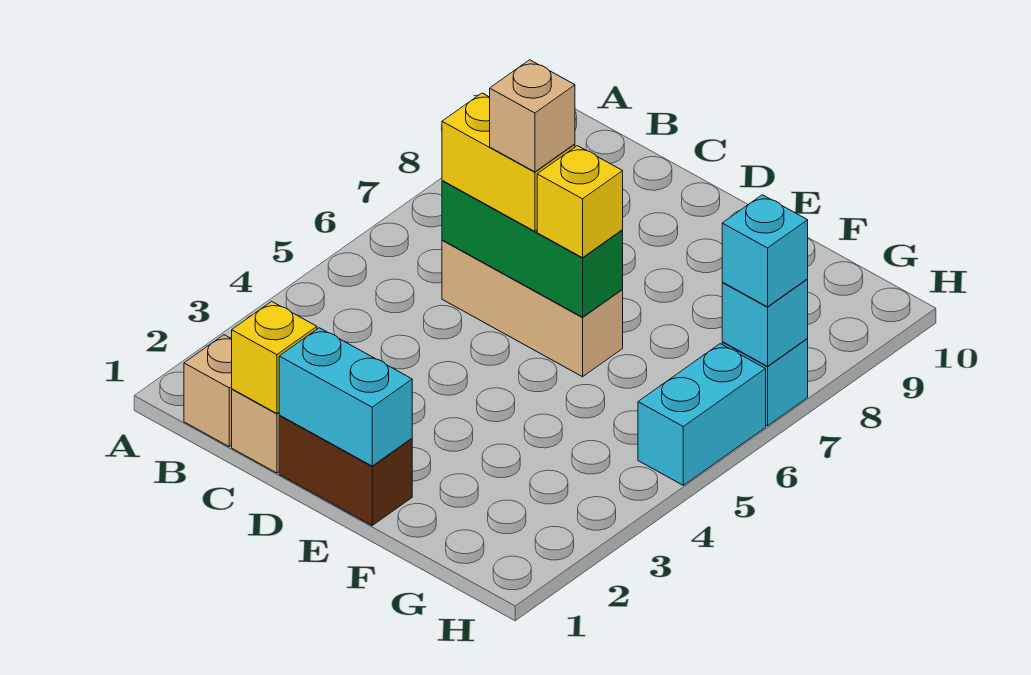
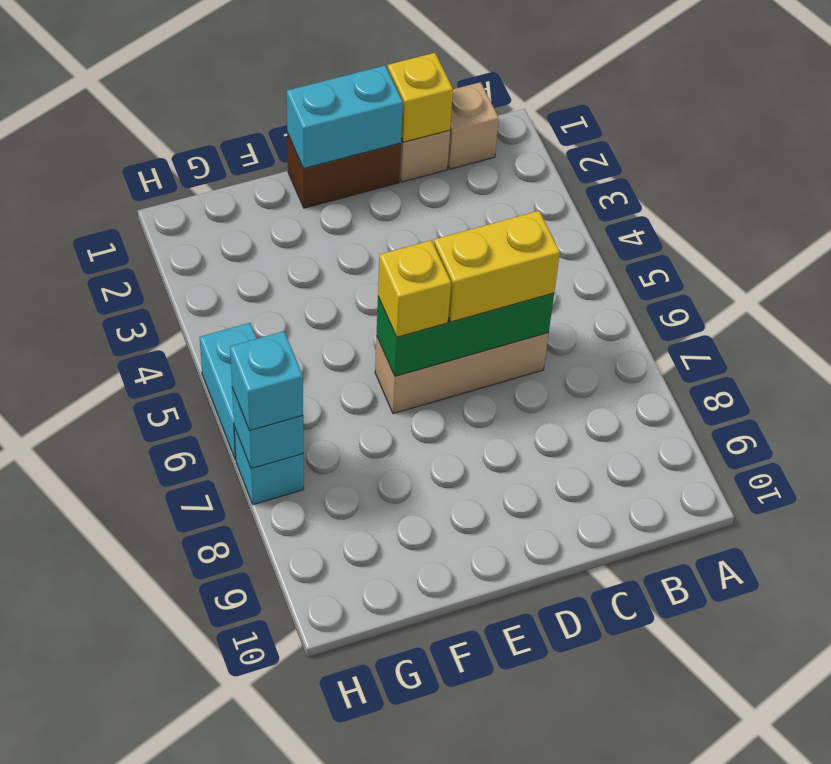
tan brick D6 level 4 -> none

